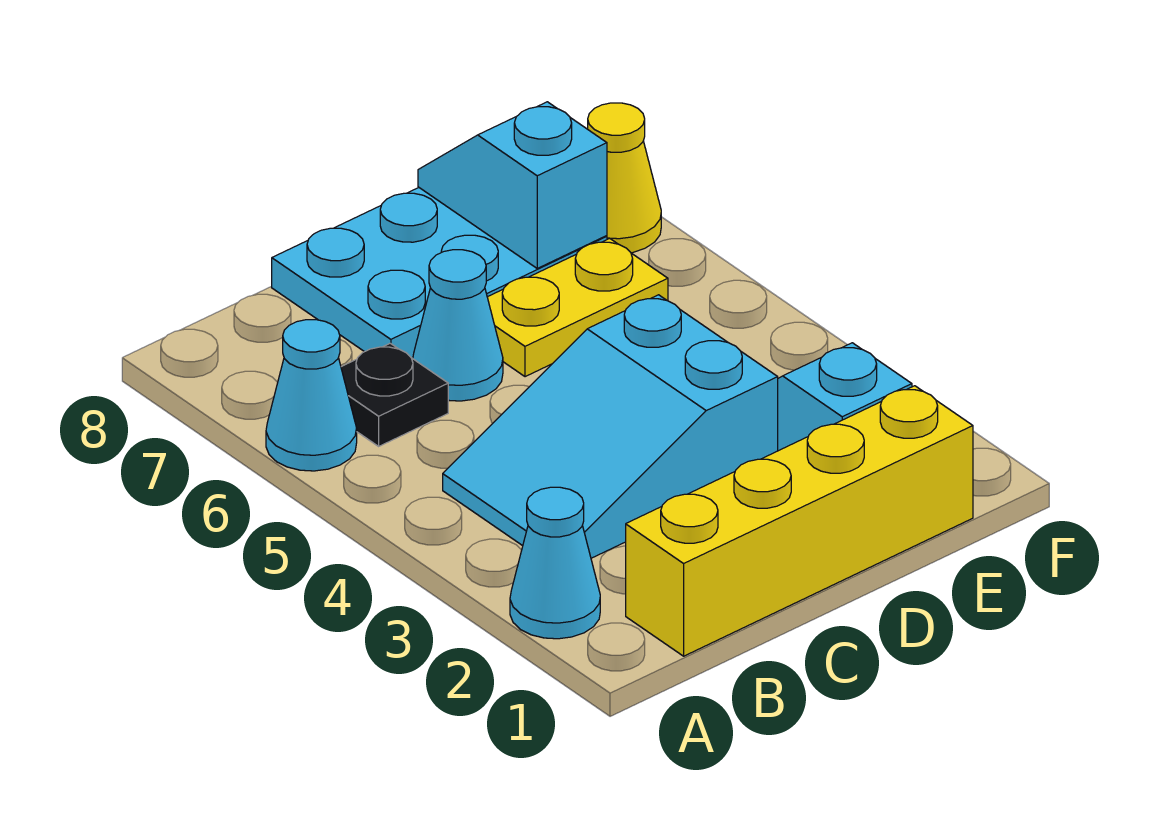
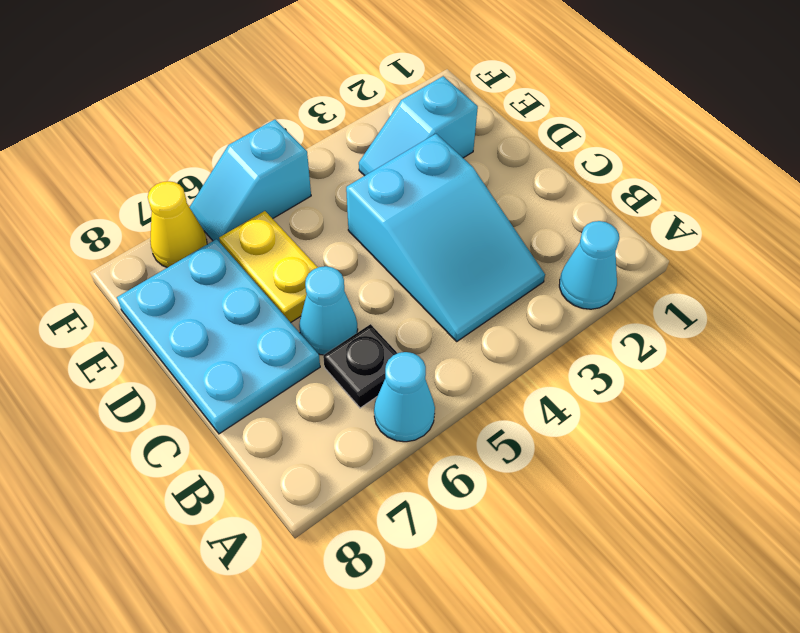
yellow brick B1:E1 level 1 -> none
cyan slope E7:E8 level 2 top 7 -> cyan slope F5:F6 level 1 top 5

